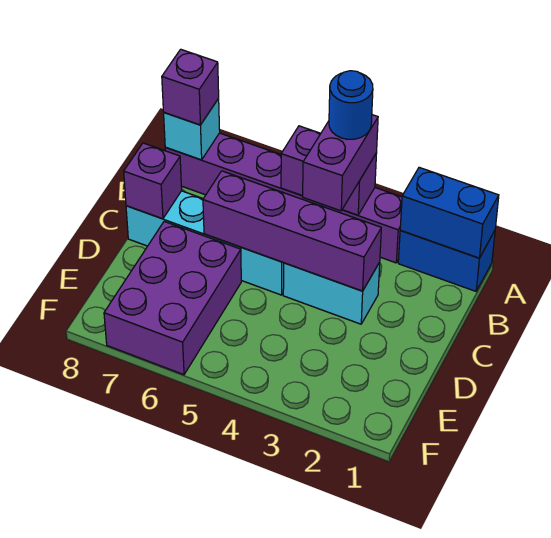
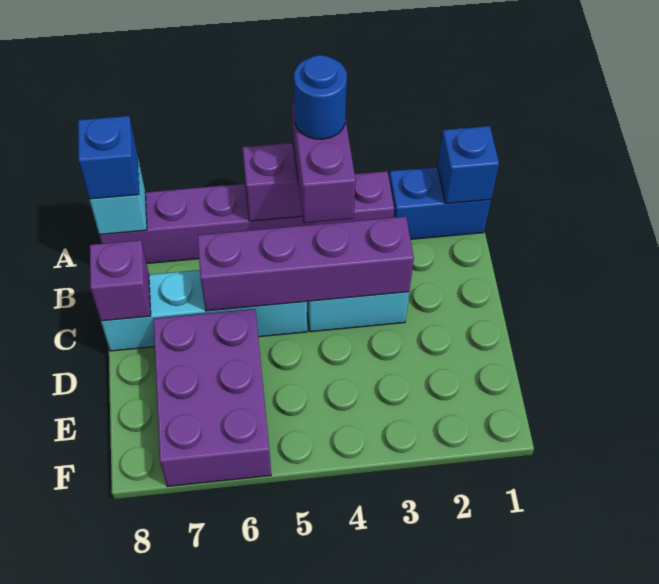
blue brick A1:A2 level 2 -> blue brick A1 level 2
purple brick A8 level 3 -> blue brick A8 level 3

